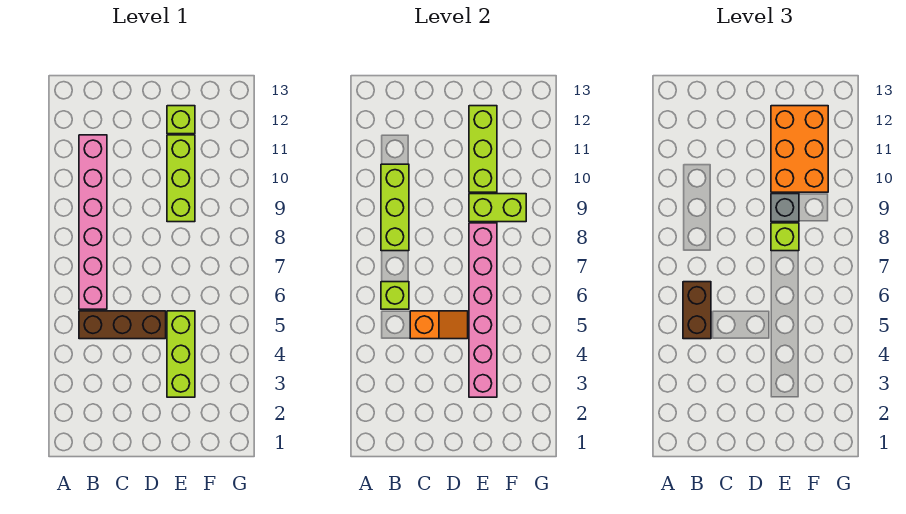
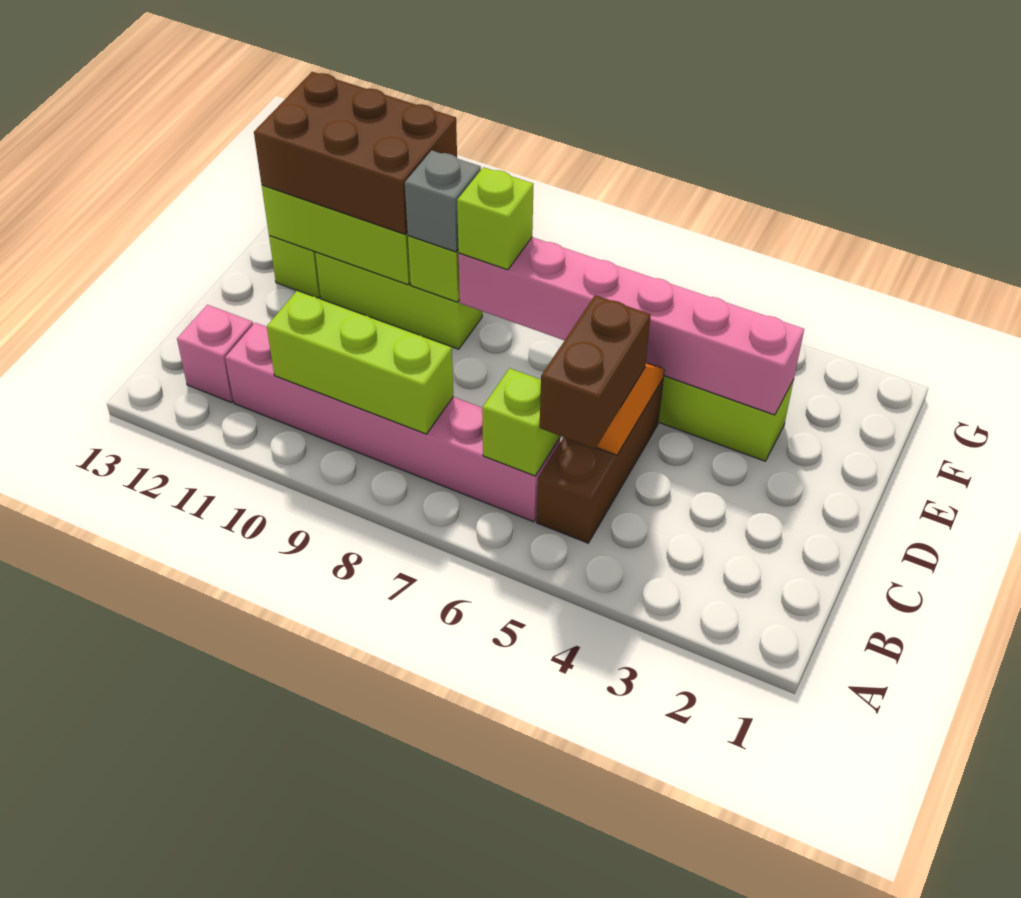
brown brick B5:B6 level 3 -> brown brick B5:C5 level 3
none -> pink brick B12 level 1
orange brick E10:F12 level 3 -> brown brick E10:F12 level 3

